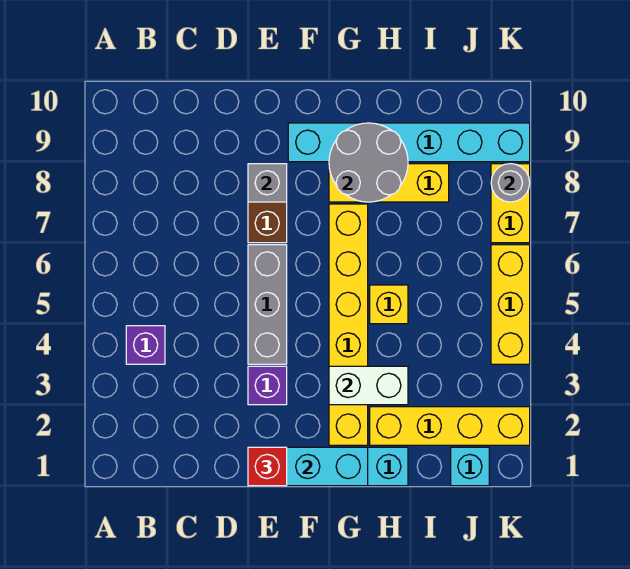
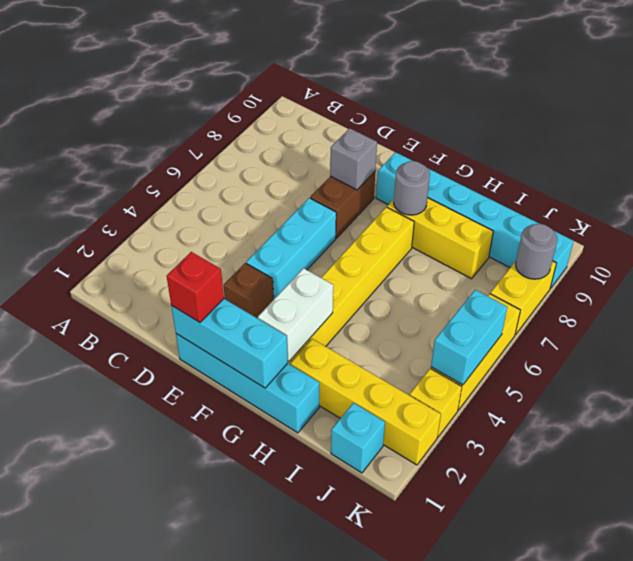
purple brick B4 level 1 -> none
purple brick E3 level 1 -> brown brick E3 level 1
grey brick E4:E6 level 1 -> cyan brick E4:E6 level 1
white brick G3:H3 level 2 -> white brick G2:G3 level 2
grey round brick G8:H9 level 2 -> grey round brick G8 level 2
yellow brick H5 level 1 -> yellow brick K3 level 1
none -> cyan brick K4:K5 level 2

